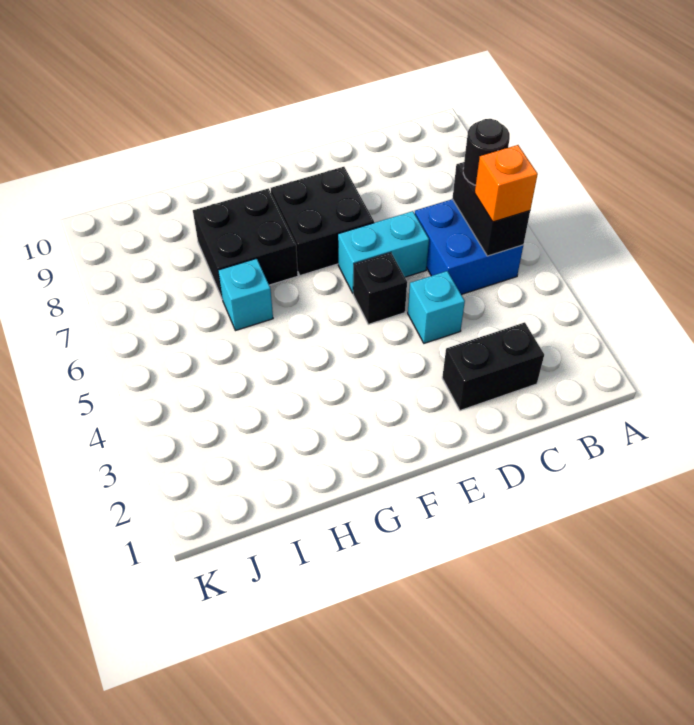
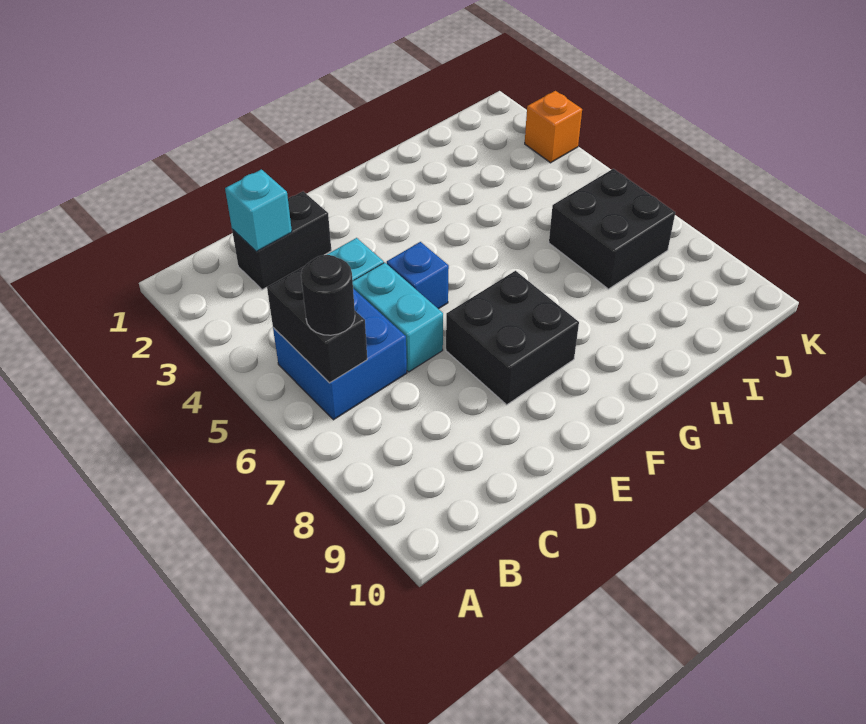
orange brick B5 level 3 -> orange brick K3 level 1
cyan brick D6:E6 level 1 -> cyan brick D5:D6 level 1
black brick E5 level 1 -> blue brick E5 level 1
black brick G7:H8 level 1 -> black brick I6:J7 level 1
cyan brick H6 level 1 -> cyan brick C2 level 2

